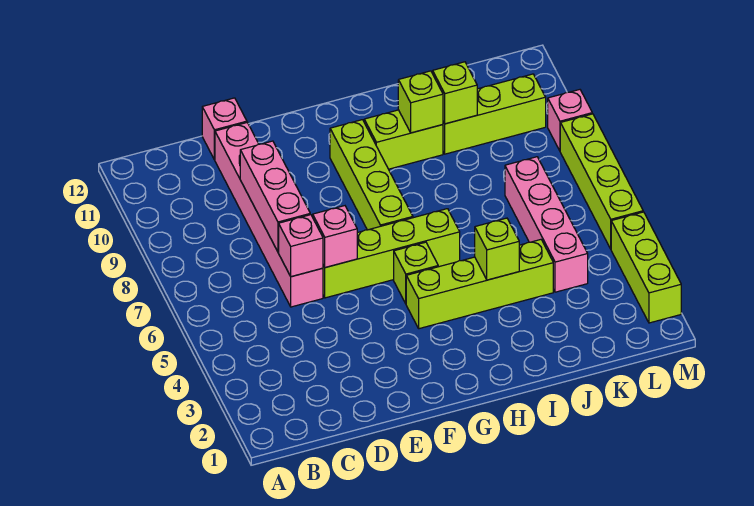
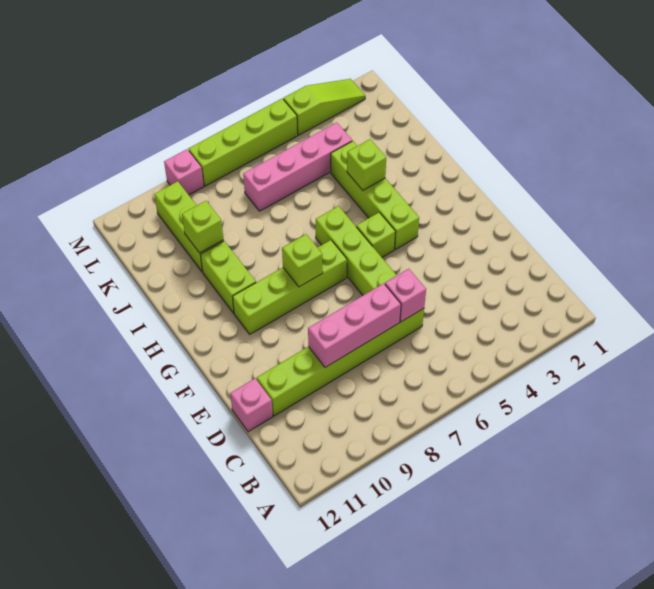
pink brick D6:D11 level 1 -> lime brick D6:D11 level 1
pink brick E6 level 2 -> none
lime brick I10 level 2 -> lime brick G8 level 2
lime brick M2:M4 level 1 -> lime slope M2:M4 level 1 top 4

